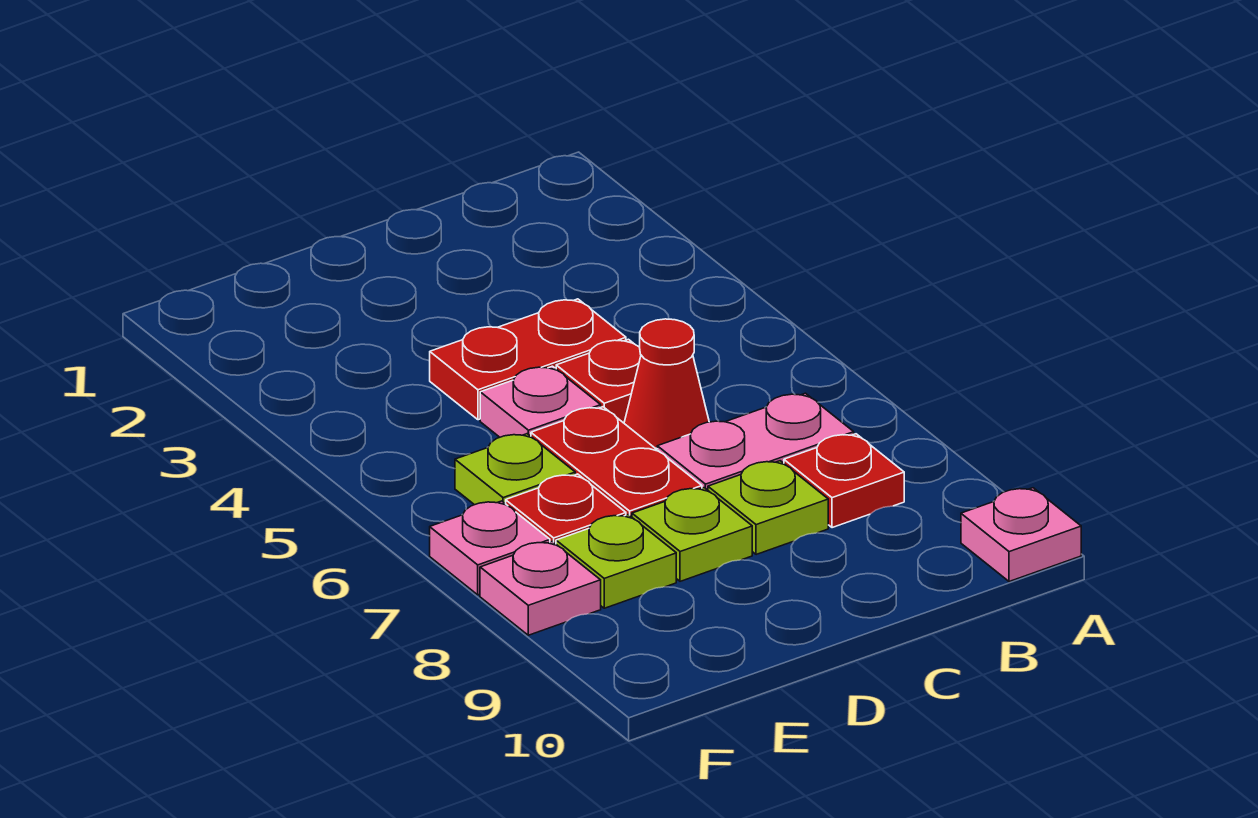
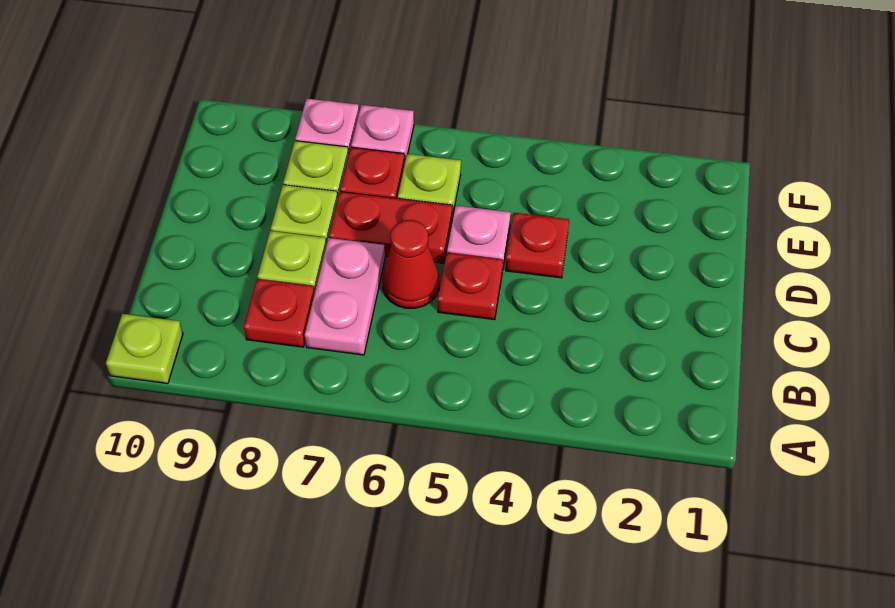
pink plate A10 level 1 -> lime plate A10 level 1
red plate C4:D4 level 1 -> red plate D4 level 1

